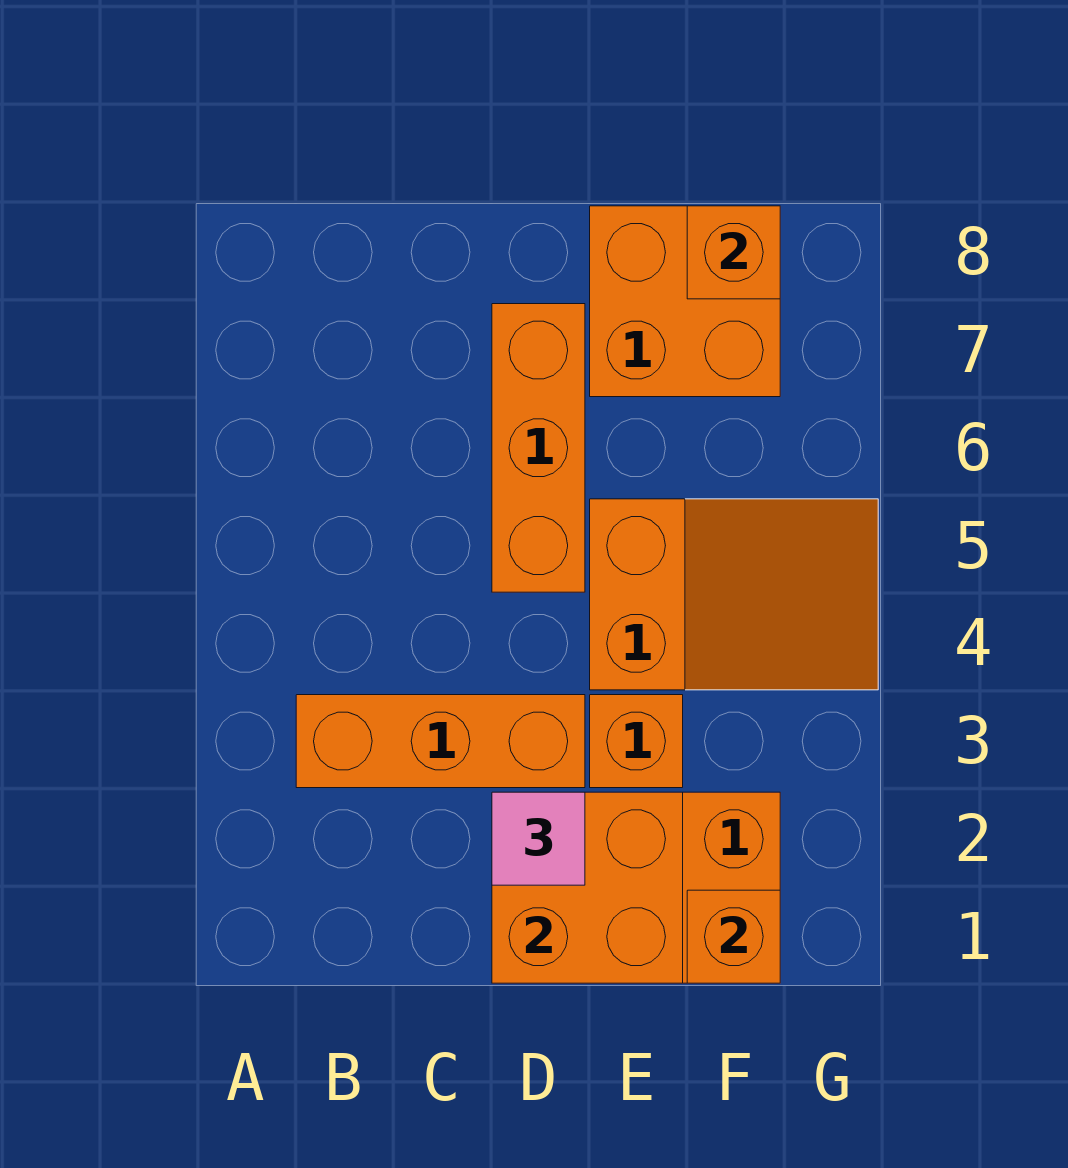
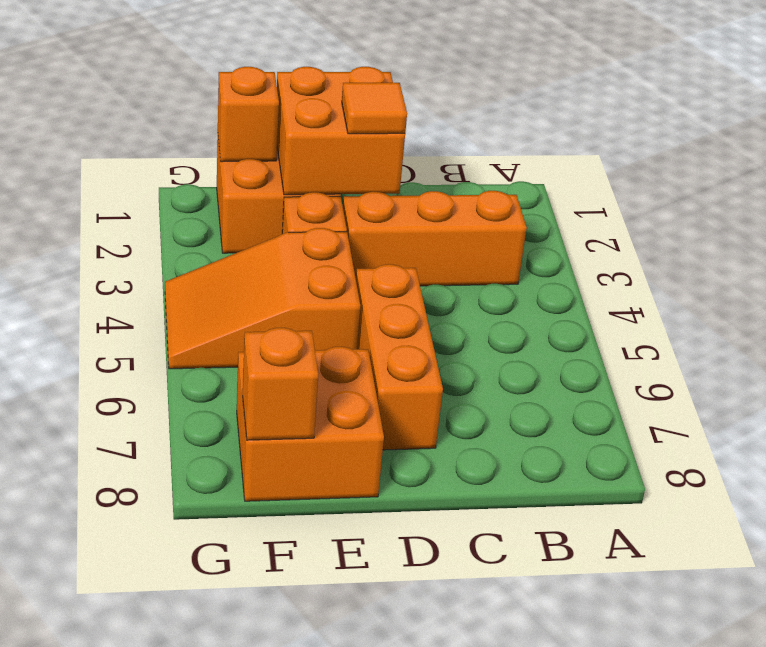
pink tile D2 level 3 -> orange tile D2 level 3

